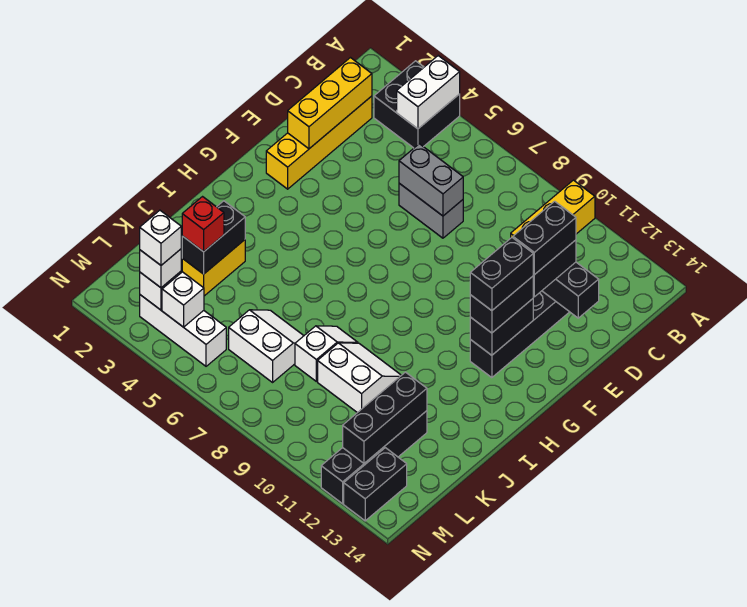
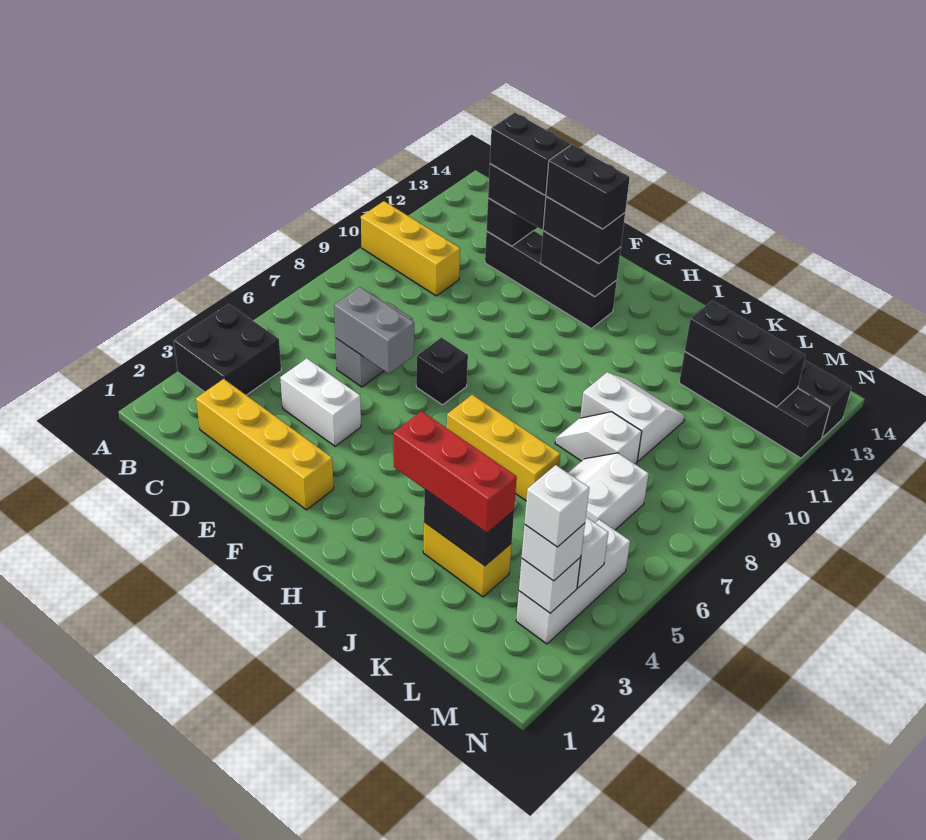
white brick A4:B4 level 2 -> white brick D4:E4 level 1
yellow brick C2:E2 level 2 -> yellow brick H6:J6 level 1
grey brick D6:D7 level 2 -> grey brick D6:E6 level 2
none -> black brick F7 level 1
white slope J9:K10 level 1 top K -> white slope J9:K10 level 1 top 9
red brick K3 level 3 -> red brick I3:K3 level 3

